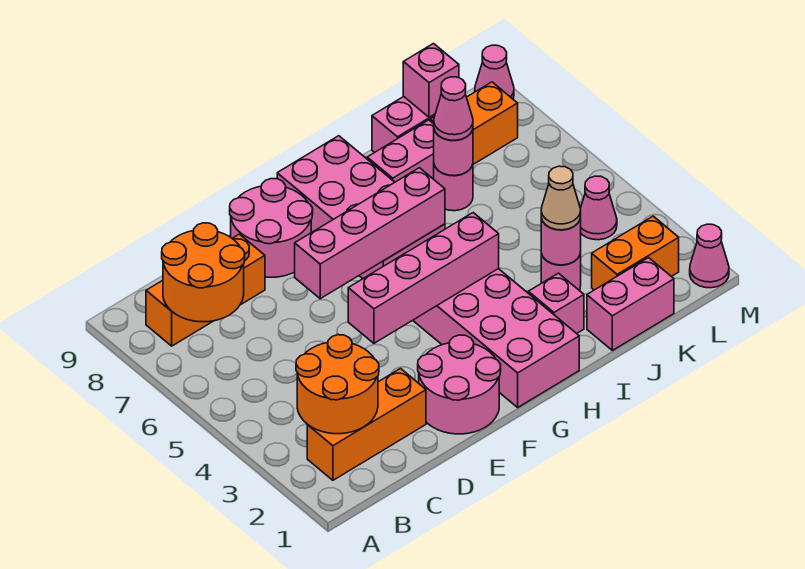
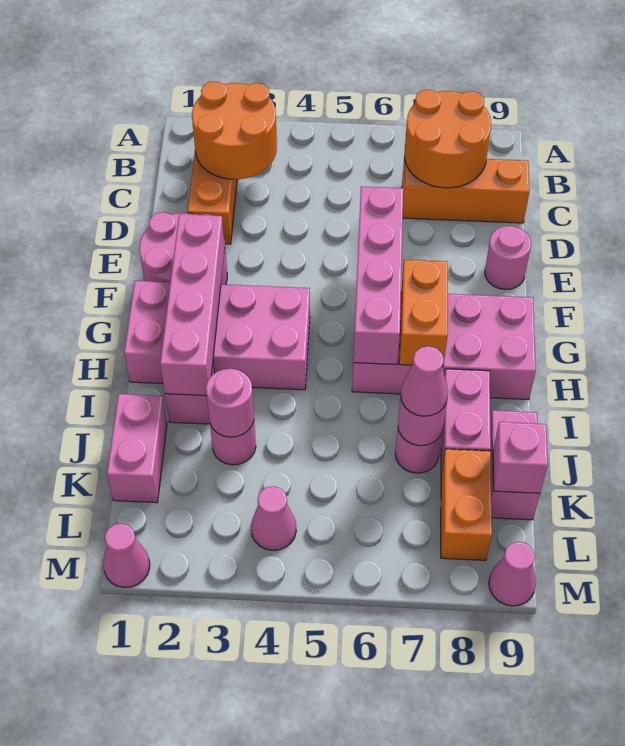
orange brick B8:D8 level 1 -> orange brick C7:C9 level 1
pink brick E4:H4 level 2 -> pink brick F2:I2 level 2
pink round brick E8:F9 level 1 -> pink round brick E9 level 1
tan cone J3 level 3 -> none
orange brick K2:L2 level 1 -> orange brick G7:H7 level 2

